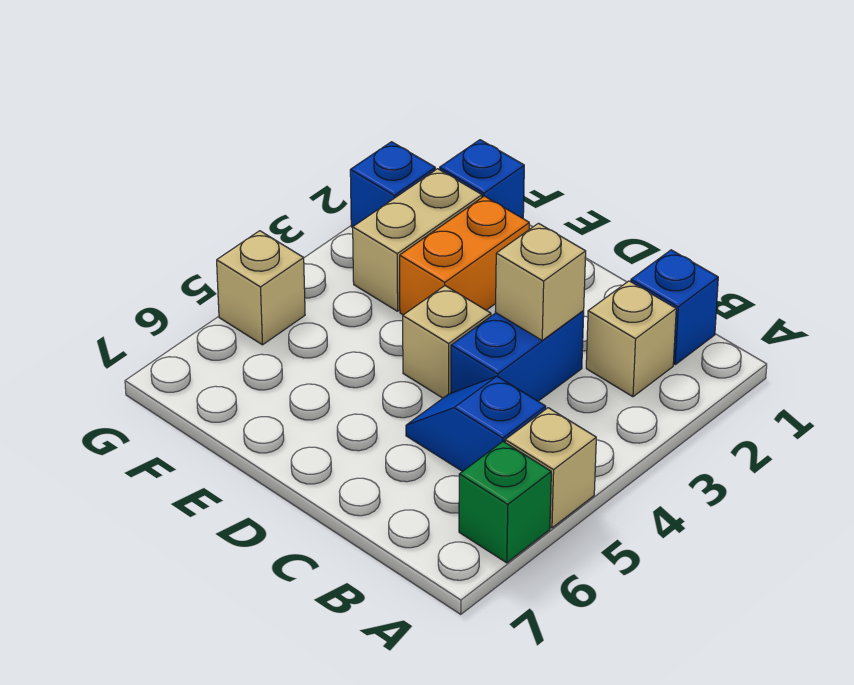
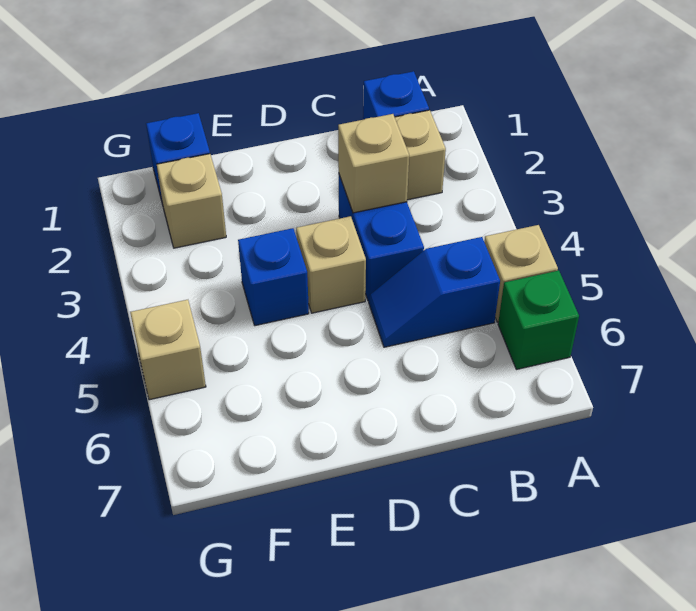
orange brick E2:E3 level 1 -> none
tan brick F2:F3 level 1 -> tan brick F2 level 1
blue brick G2 level 1 -> blue brick E4 level 1

